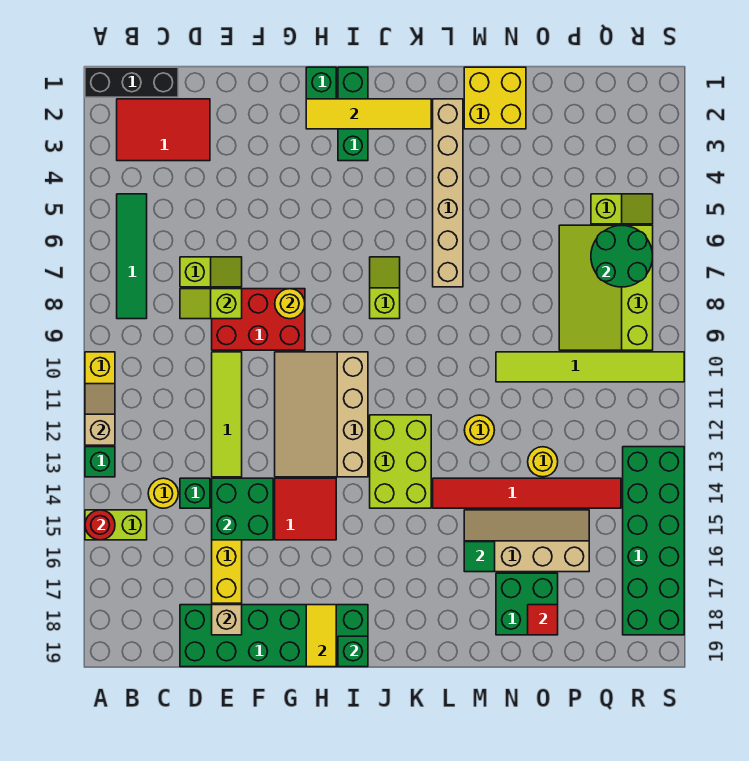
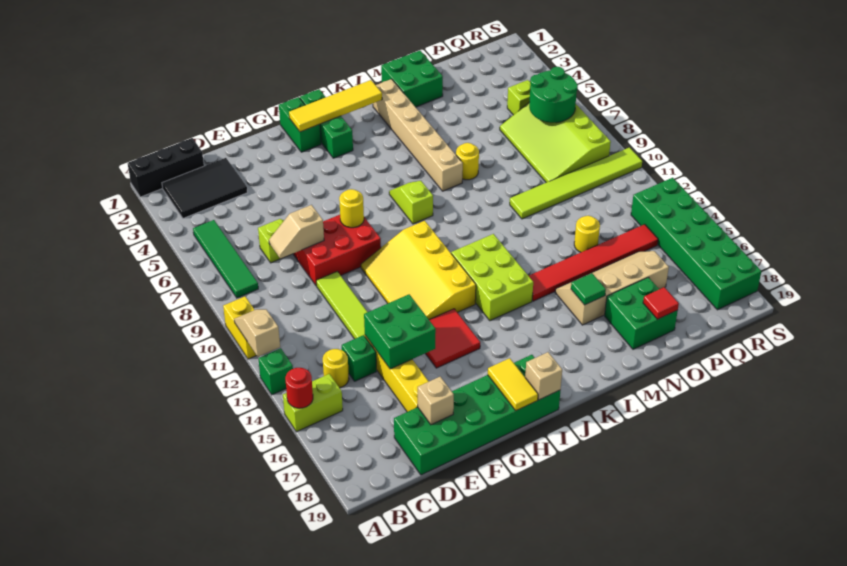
red tile B2:D3 level 1 -> black tile B2:D3 level 1
lime slope D8:E8 level 2 top E -> tan slope D8:E8 level 2 top E
tan slope G10:I13 level 1 top I -> yellow slope G10:I13 level 1 top I
green brick I19 level 2 -> tan brick I19 level 2
yellow brick M1:N2 level 1 -> green brick M1:N2 level 1
yellow round brick M12 level 1 -> yellow round brick M7 level 1

